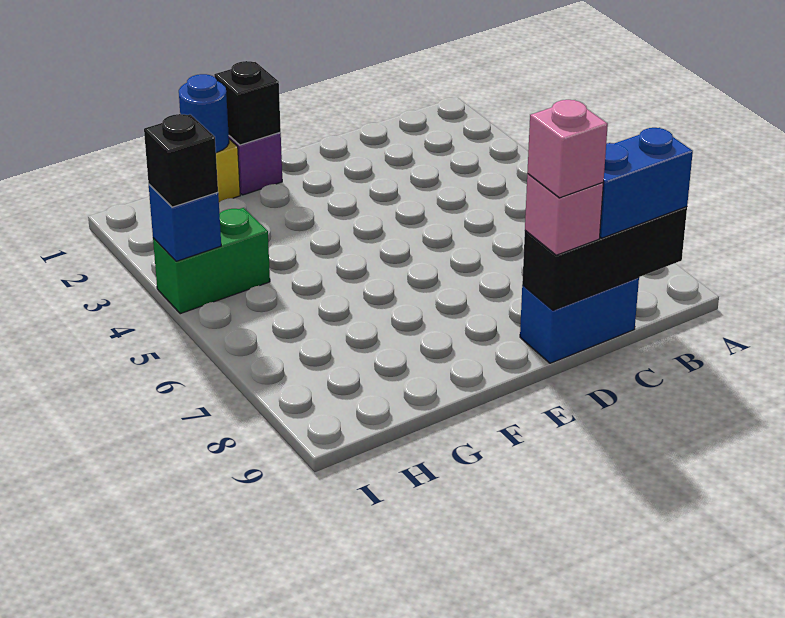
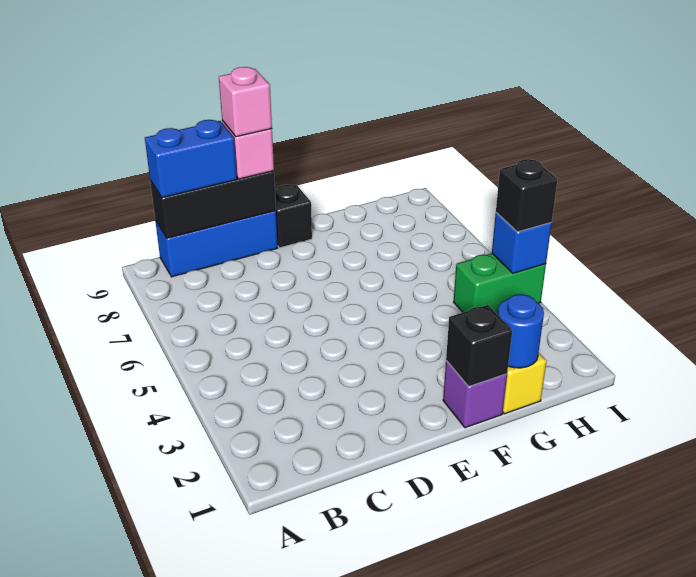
blue brick C9:D9 level 1 -> blue brick B9:D9 level 1
none -> black brick E9 level 1

